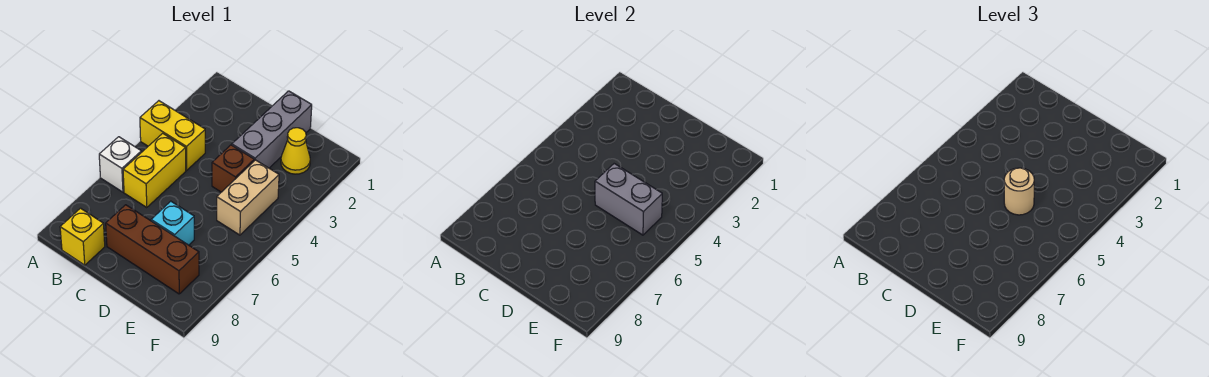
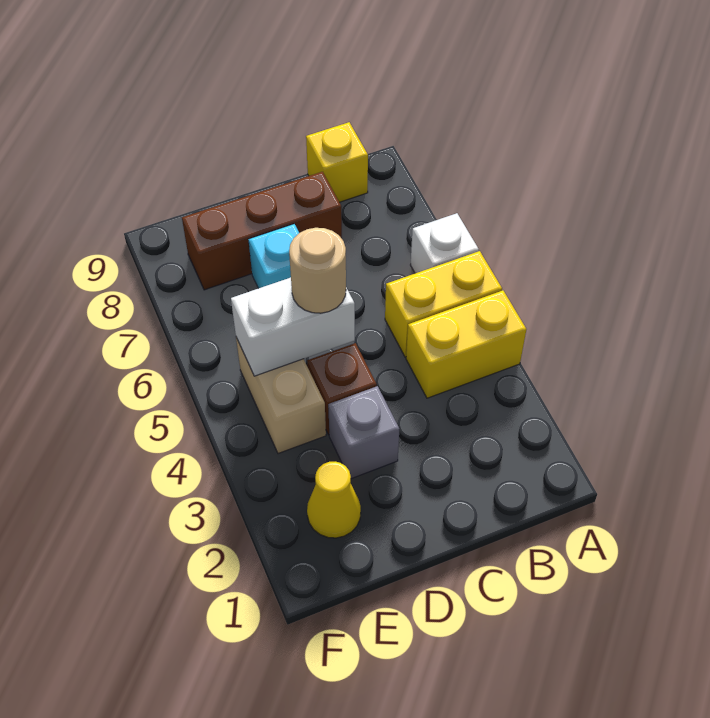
yellow brick B5:B6 level 1 -> yellow brick A5:B5 level 1
grey brick D1:D3 level 1 -> grey brick D3 level 1
grey brick D5:E5 level 2 -> white brick D5:E5 level 2

